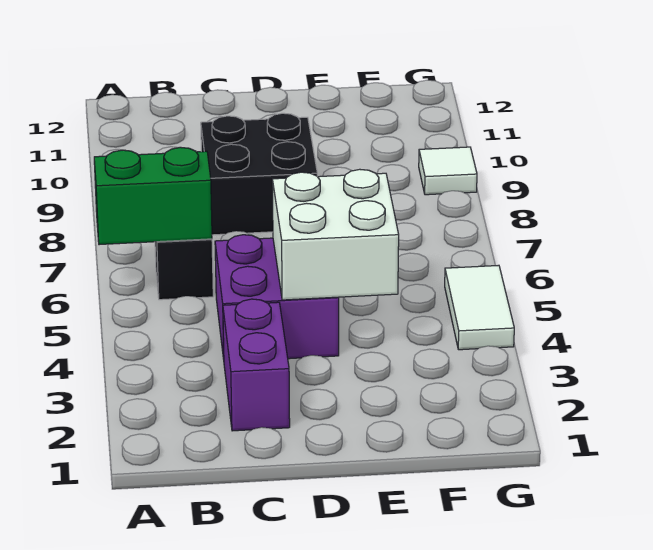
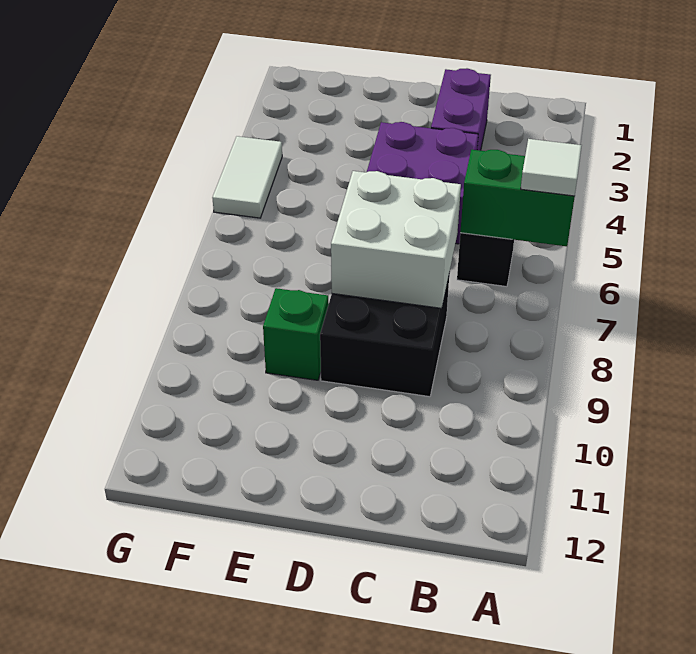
white brick D4:E5 level 2 -> white brick C7:D8 level 2
none -> green brick E9 level 1
white tile G9 level 1 -> white tile A6 level 3

